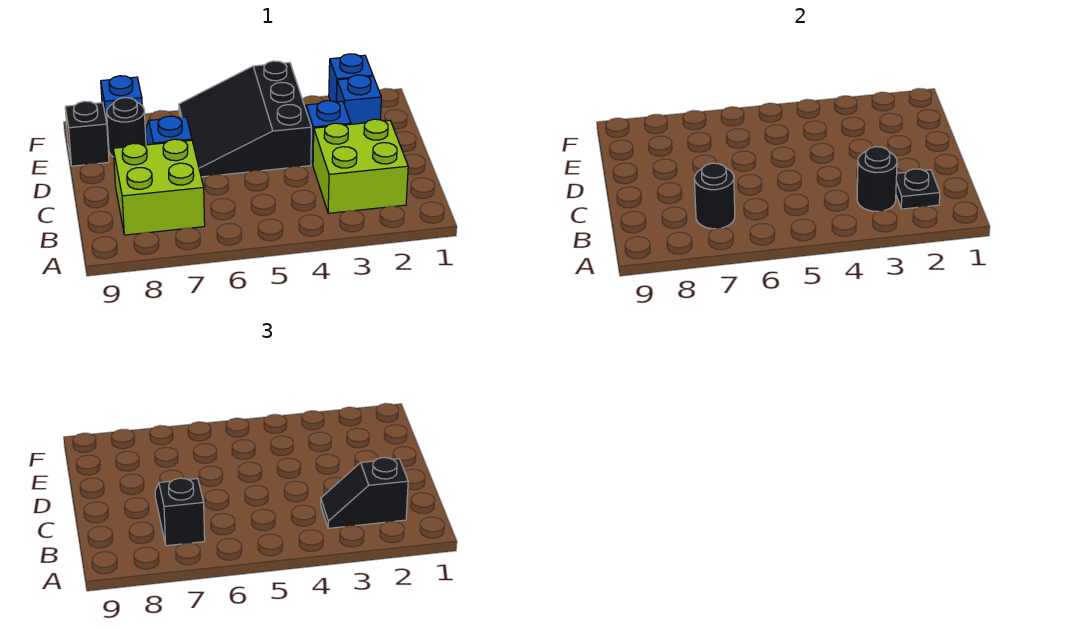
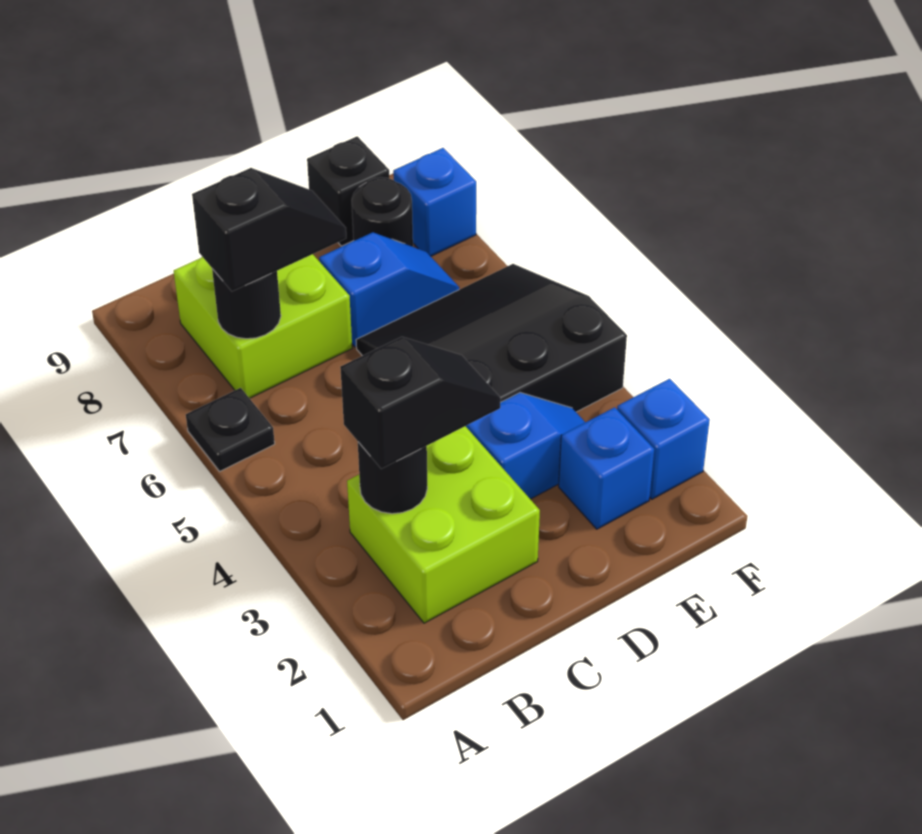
black plate B2 level 2 -> black plate A6 level 1
black slope B2:B3 level 3 top 2 -> black slope B3:C3 level 3 top B

